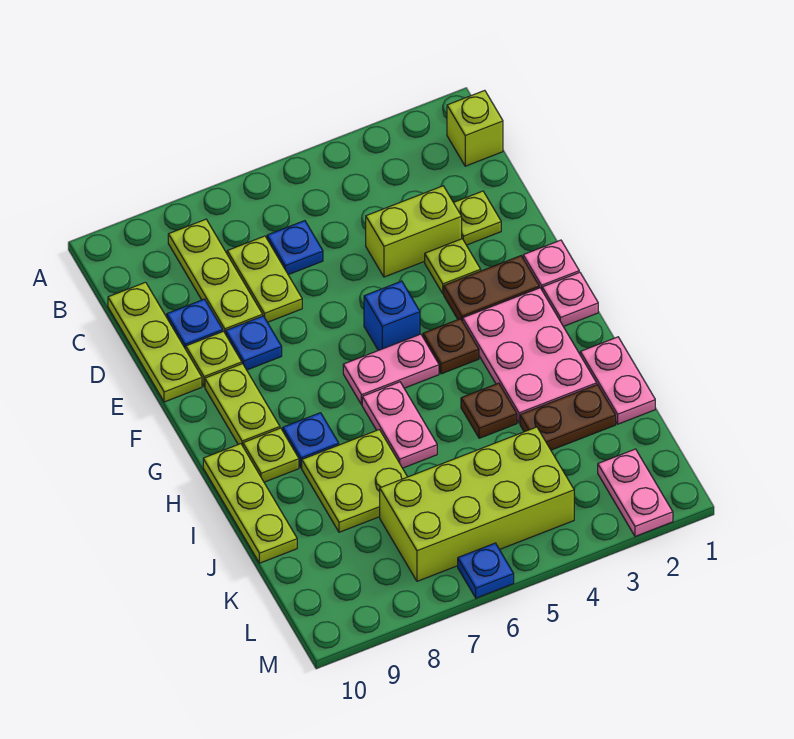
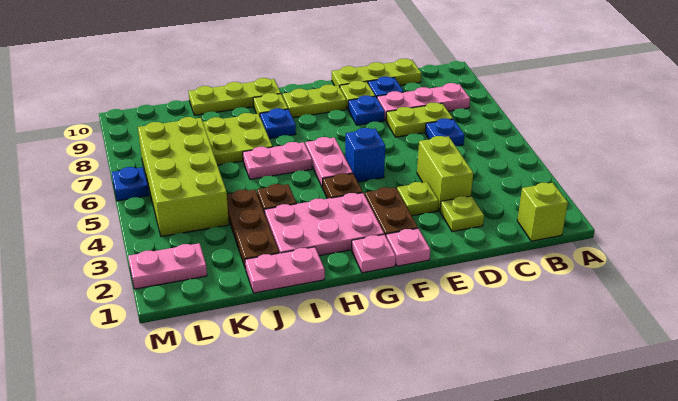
lime plate B8:D8 level 1 -> pink plate B8:D8 level 1
brown plate J2:J3 level 1 -> brown plate J2:J4 level 1

